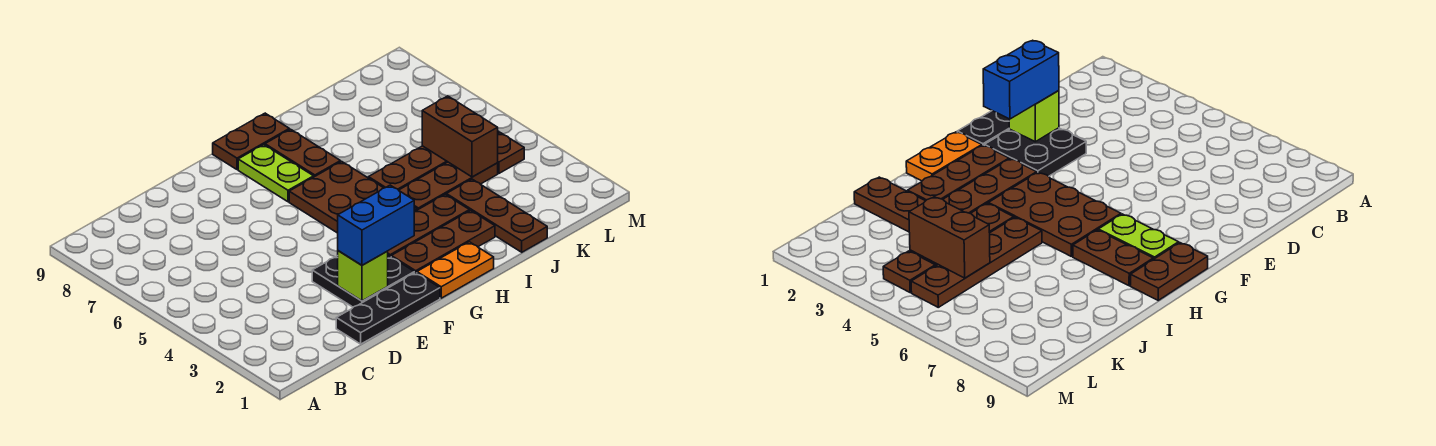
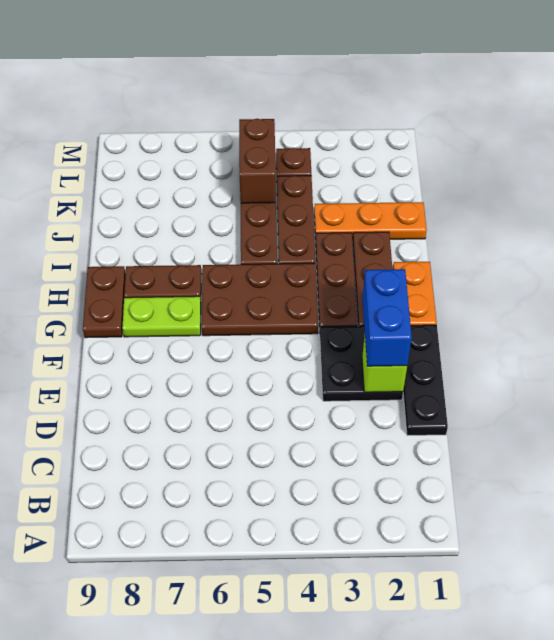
brown plate J1:J3 level 1 -> orange plate J1:J3 level 1
brown brick K4:K5 level 2 -> brown brick K5:L5 level 2

